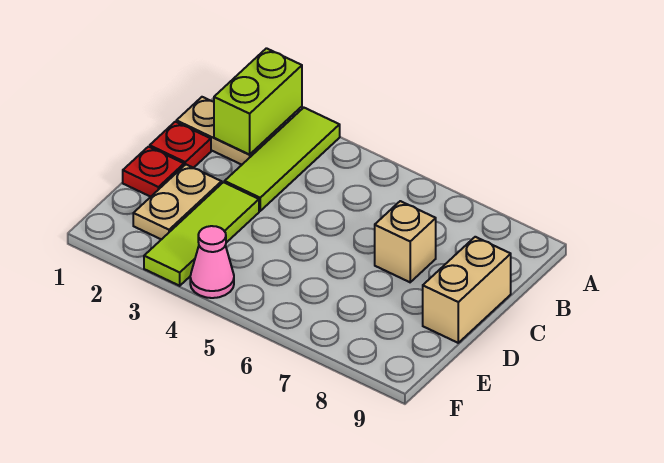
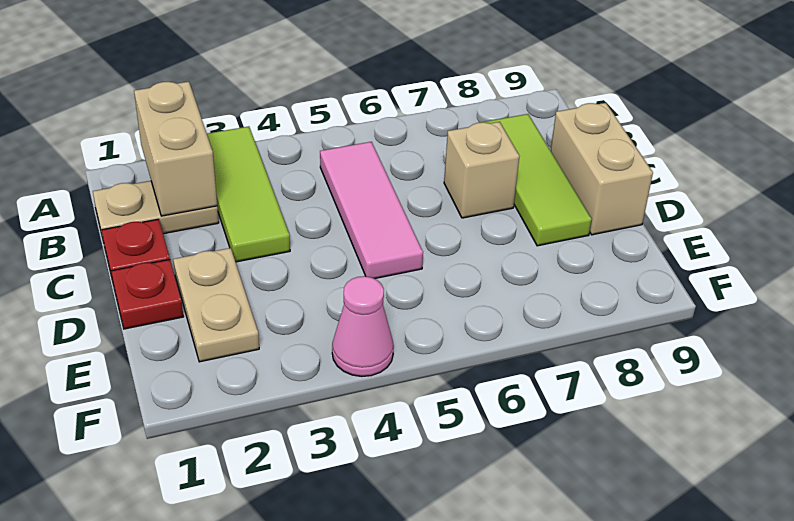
lime brick A2:B2 level 2 -> tan brick A2:B2 level 2
none -> pink tile B5:D5 level 1
lime tile D3:F3 level 1 -> lime tile B8:D8 level 1

